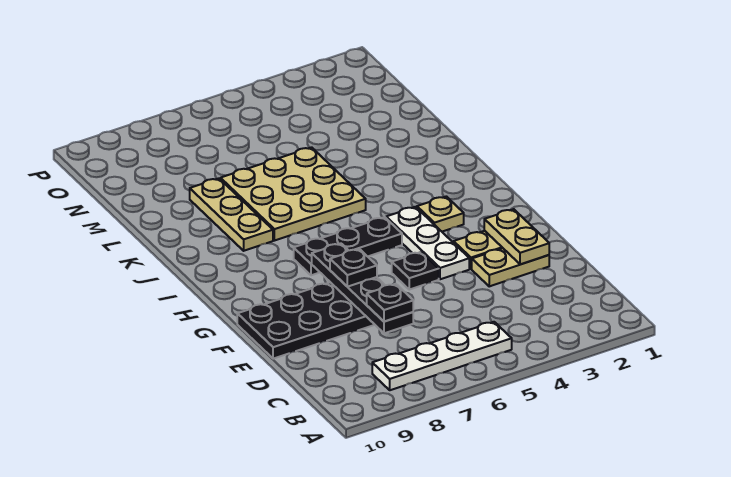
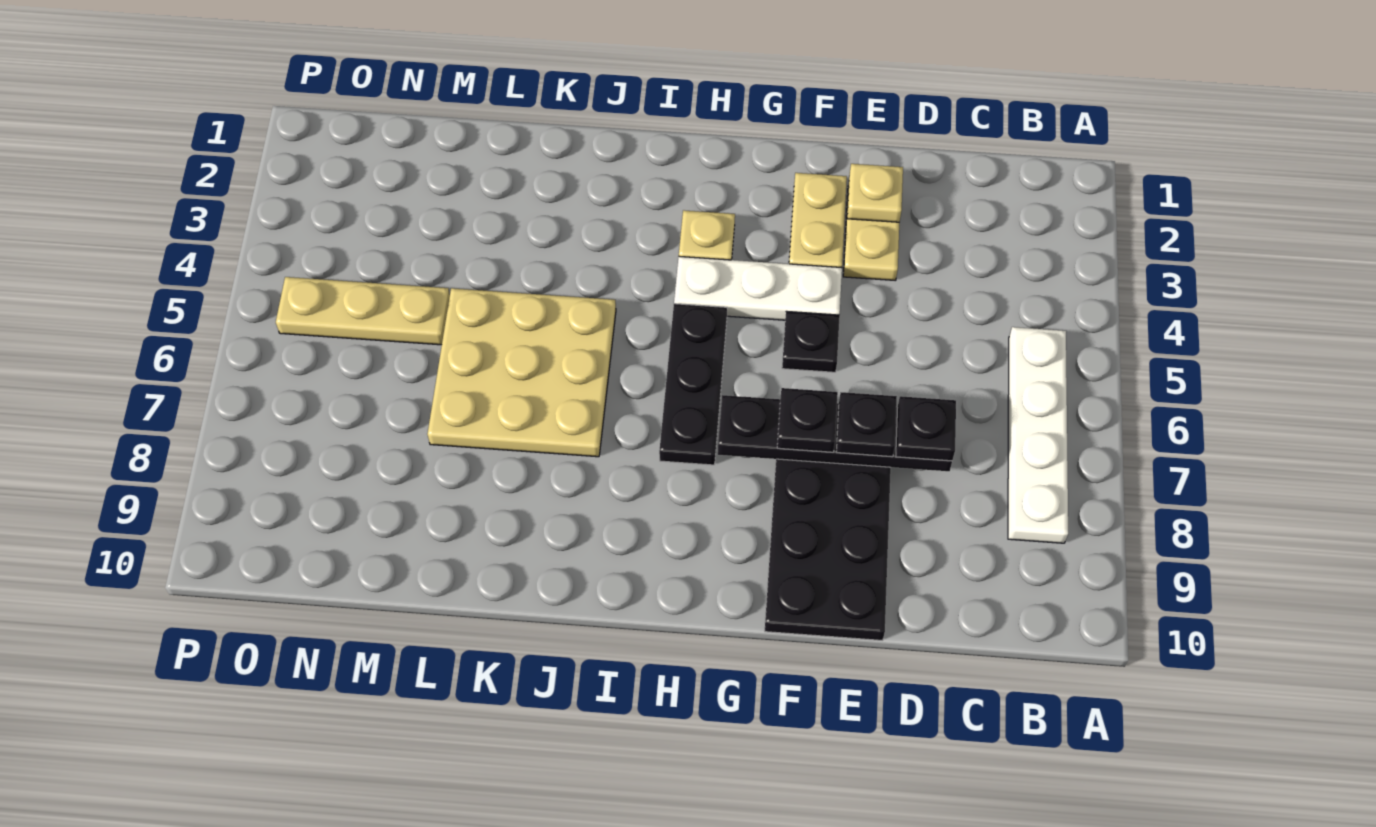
tan plate E2:F2 level 2 -> tan plate E2 level 2
none -> black plate E7 level 3
tan plate J8:L8 level 1 -> tan plate M5:O5 level 1

